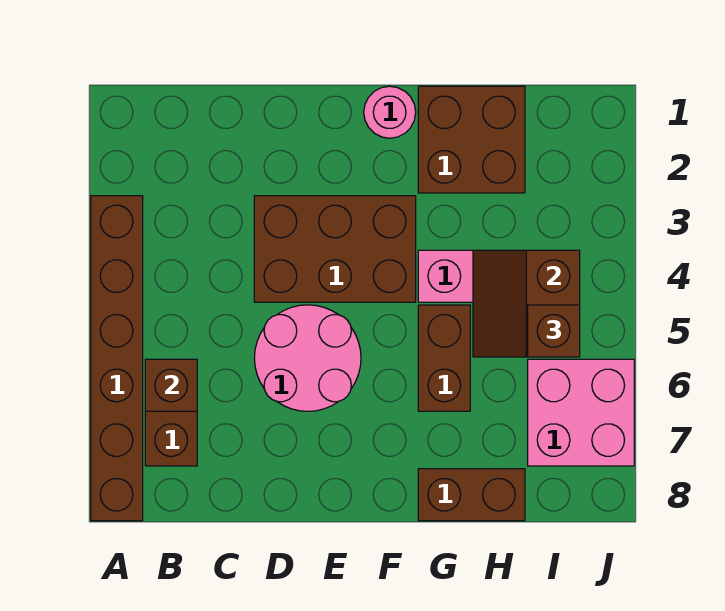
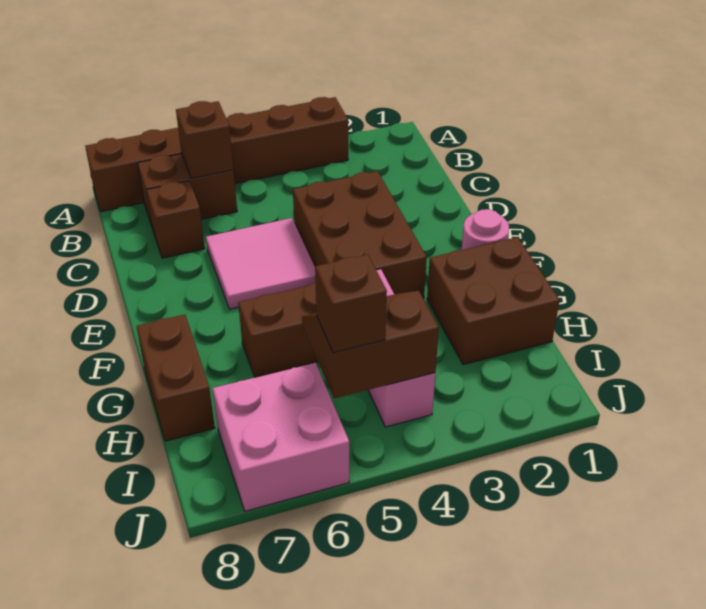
none -> brown brick C7 level 1
pink round brick D5:E6 level 1 -> pink tile D5:E6 level 1

